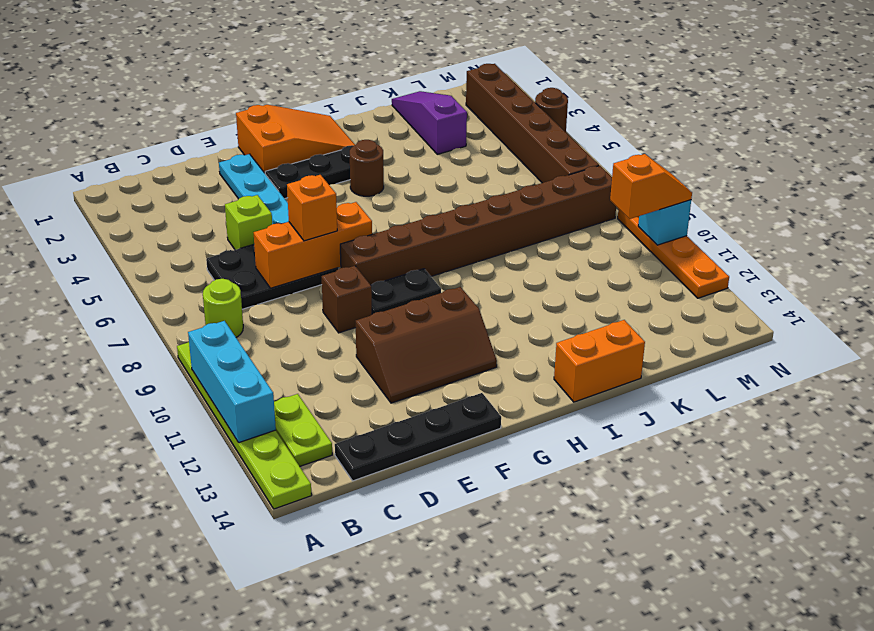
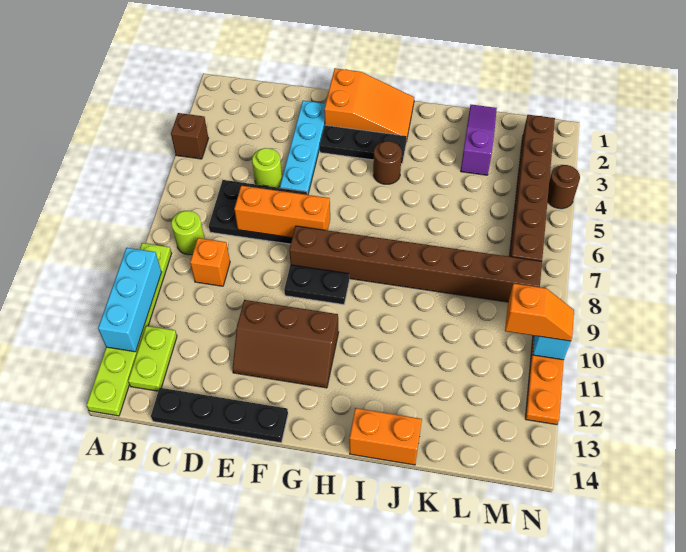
lime brick D5 level 1 -> lime round brick D5 level 1
orange brick E7 level 3 -> orange brick C9 level 1
brown brick E9 level 1 -> brown brick A4 level 1

